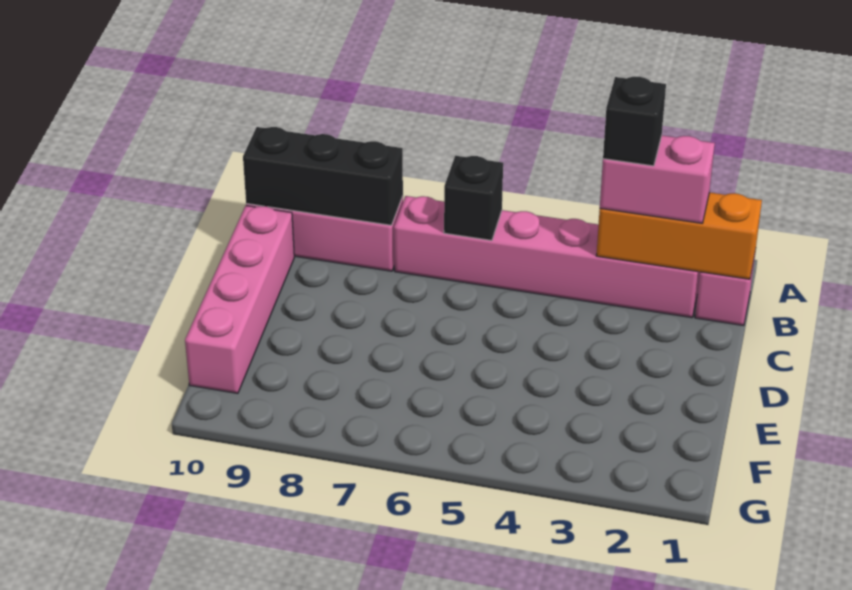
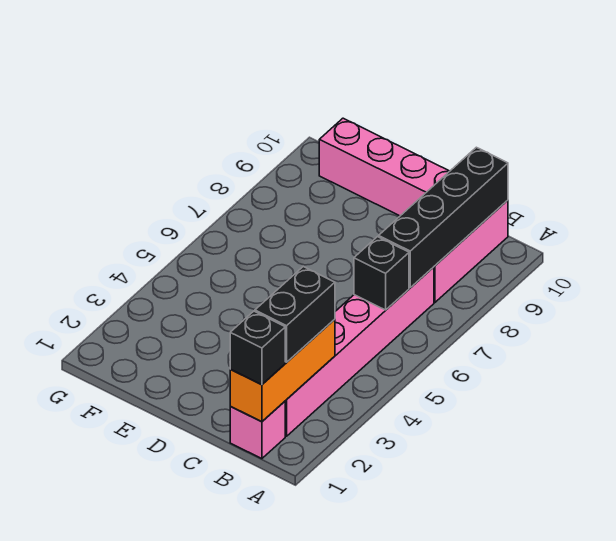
pink brick B2:B3 level 3 -> black brick B2:B3 level 3
black brick B3 level 4 -> black brick B1 level 3
black brick B8:B10 level 2 -> black brick B7:B10 level 2

